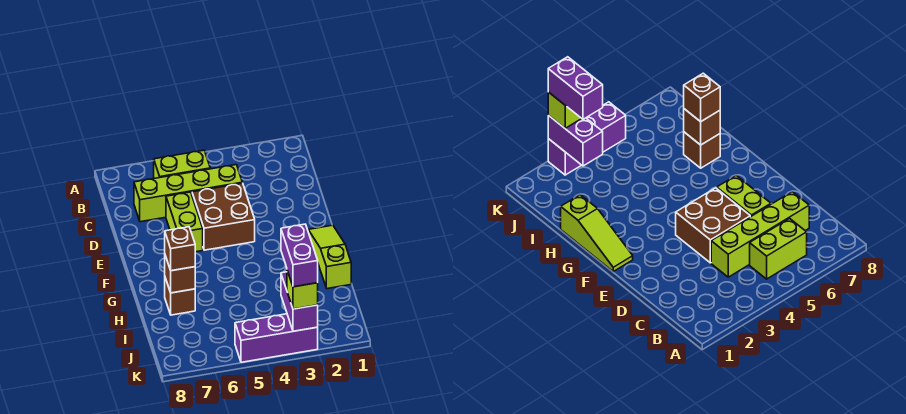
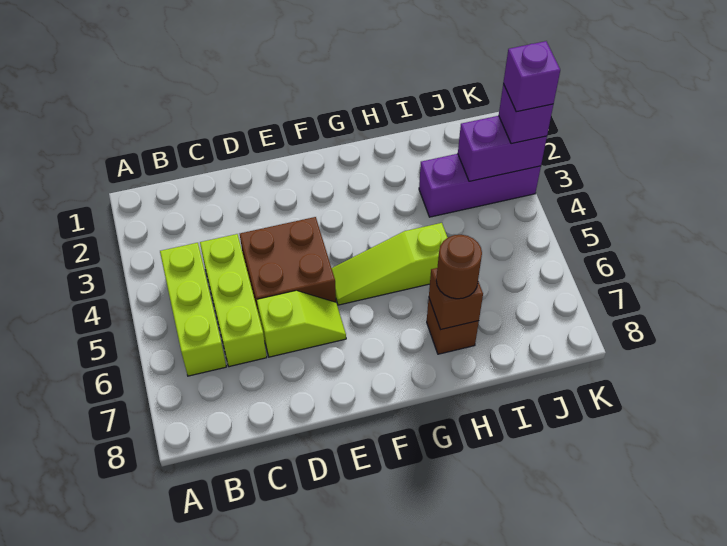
lime brick B5:B6 level 1 -> lime brick B4:B6 level 1
lime brick C4:C7 level 1 -> lime brick C4:C6 level 1
lime brick D6:E6 level 1 -> lime slope D6:E6 level 1 top D
lime slope F1:H1 level 1 top H -> lime slope F5:H5 level 1 top H
brown brick H7 level 3 -> brown round brick H7 level 3
purple brick J3:K3 level 4 -> purple brick K3 level 4
purple brick K3:K5 level 1 -> purple brick I3:K3 level 1
lime brick K3 level 3 -> purple brick K3 level 3

